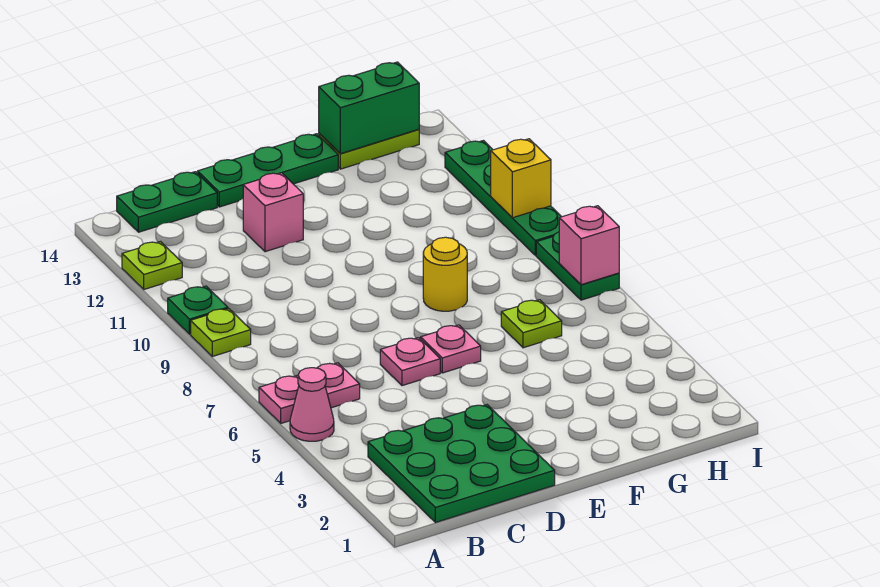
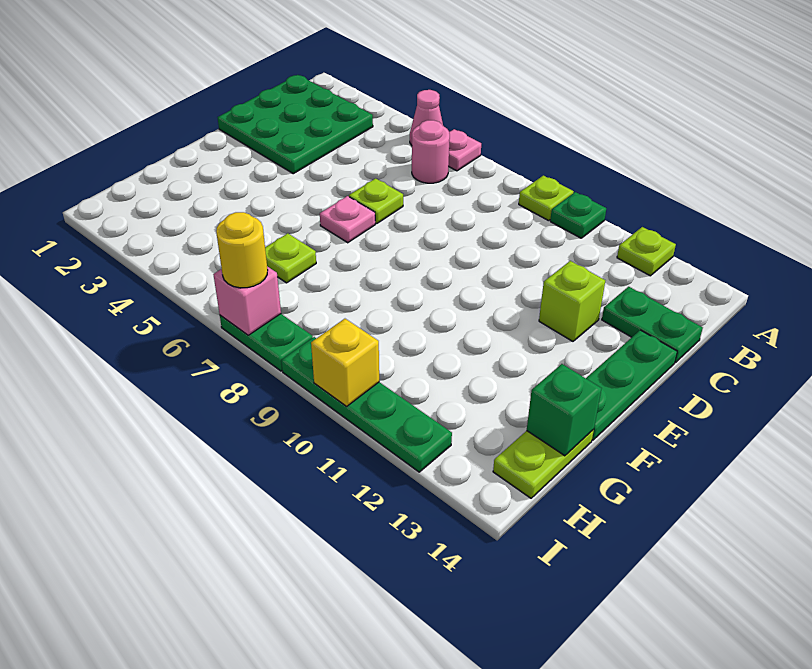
pink plate B6 level 1 -> pink round brick B6 level 1
green plate B14:C14 level 1 -> green plate C13:C14 level 1
pink plate D6 level 1 -> lime plate D6 level 1
pink brick D12 level 1 -> lime brick D12 level 1
yellow round brick F8 level 1 -> yellow round brick I7 level 3
green brick G14:H14 level 2 -> green brick G14 level 2

